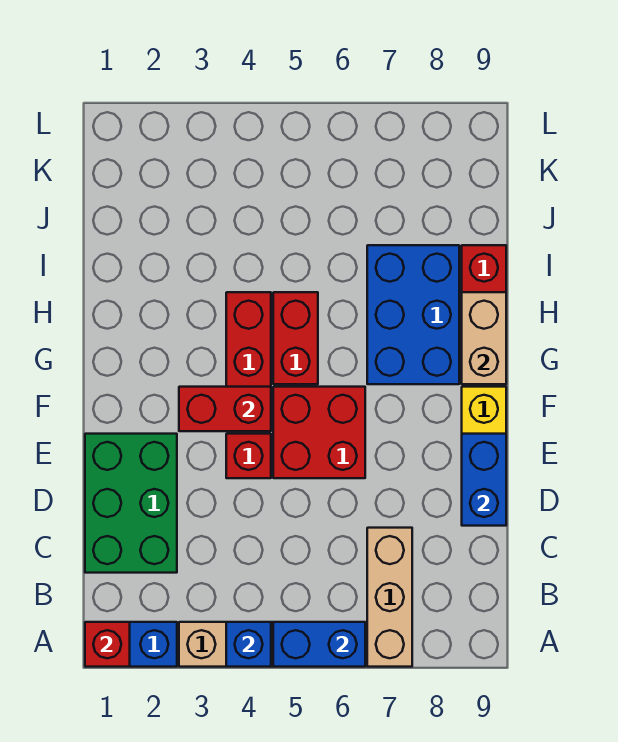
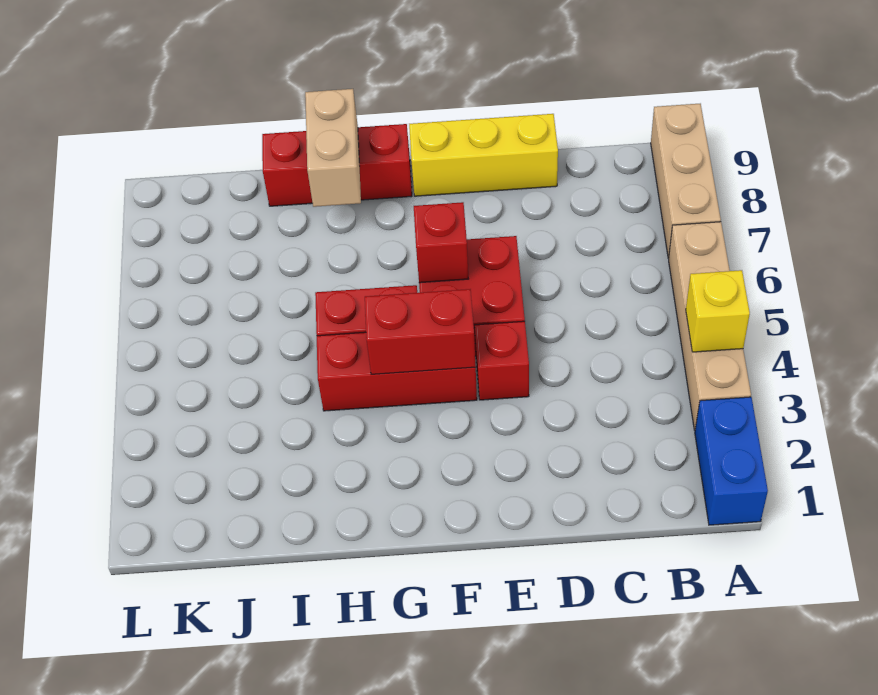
red brick A1 level 2 -> red brick F6 level 2
blue brick A4 level 2 -> yellow brick A4 level 2
blue brick A5:A6 level 2 -> none
tan brick A7:C7 level 1 -> tan brick A7:A9 level 1
green brick C1:E2 level 1 -> none
blue brick D9:E9 level 2 -> none
red brick F3:F4 level 2 -> red brick F4:G4 level 2
blue brick G7:I8 level 1 -> none
tan brick G9:H9 level 2 -> tan brick H8:H9 level 2

